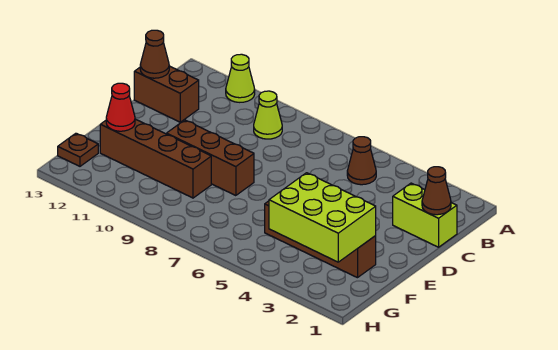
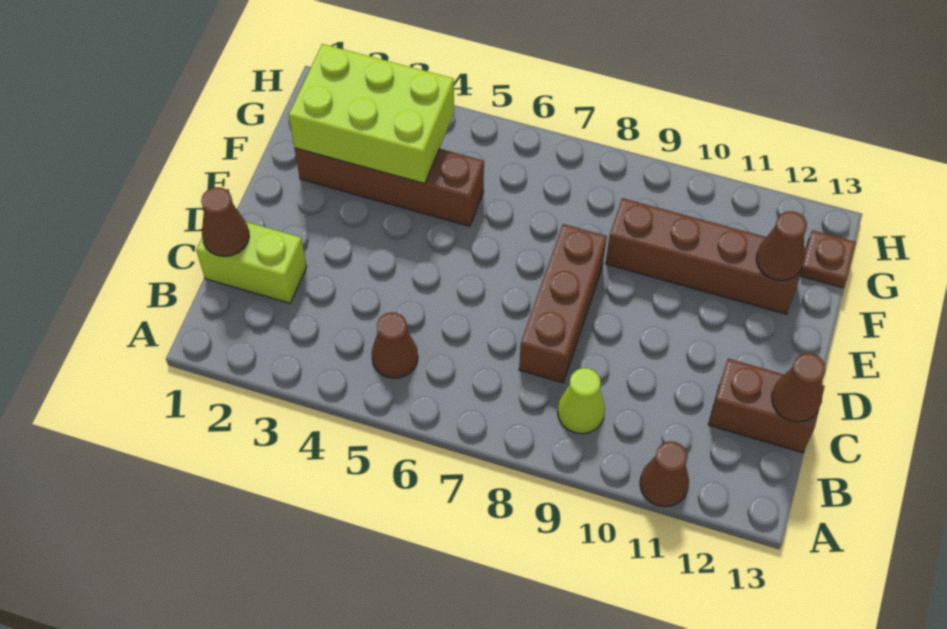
lime cone A11 level 1 -> brown cone A11 level 1
brown brick E8:E10 level 1 -> brown brick C8:E8 level 1
red cone F12 level 2 -> brown cone F12 level 2

